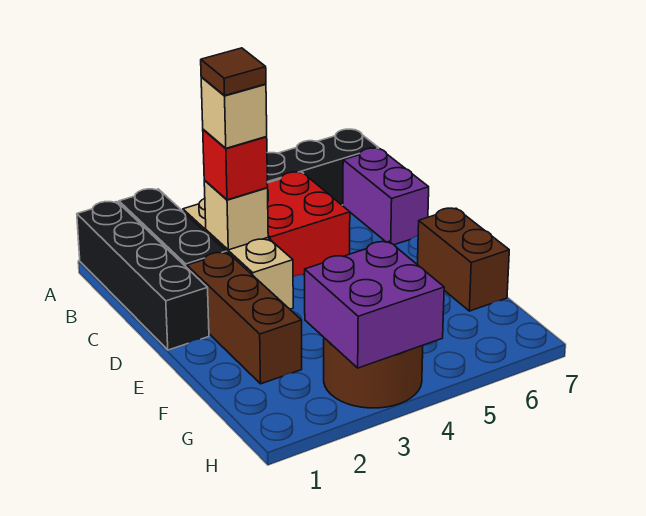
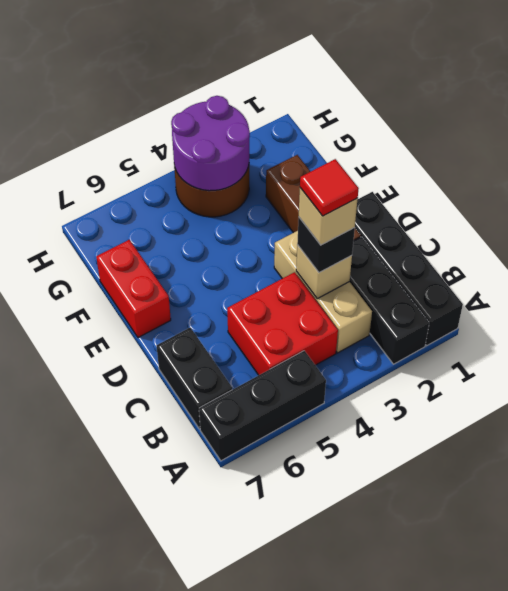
purple brick B7:C7 level 1 -> black brick B7:C7 level 1
red brick C3 level 3 -> black brick C3 level 3
brown tile C3 level 5 -> red tile C3 level 5
brown brick E7:F7 level 1 -> red brick E7:F7 level 1
purple brick G3:H4 level 2 -> purple round brick G3:H4 level 2

